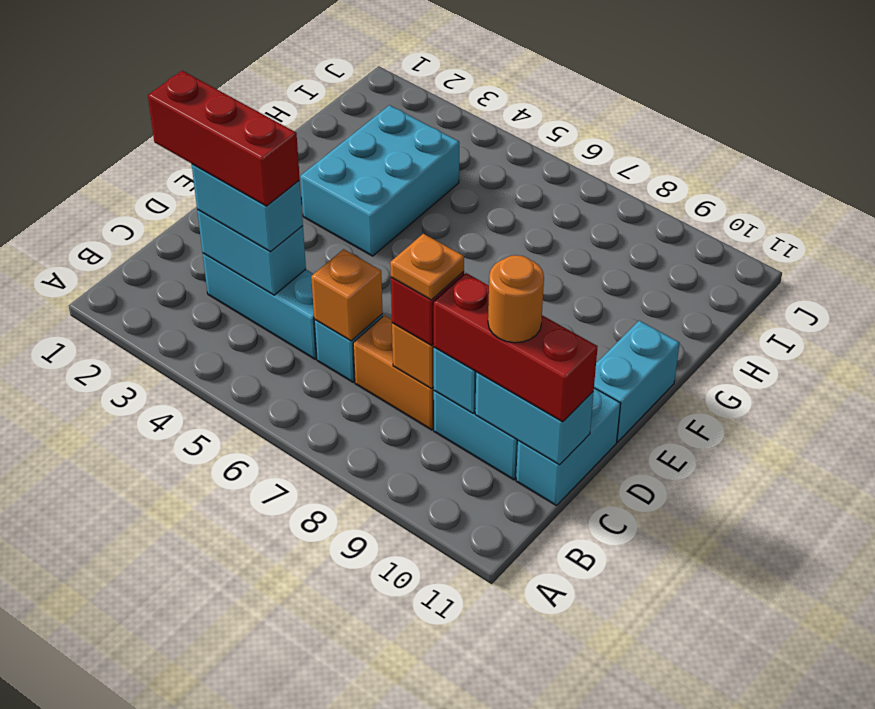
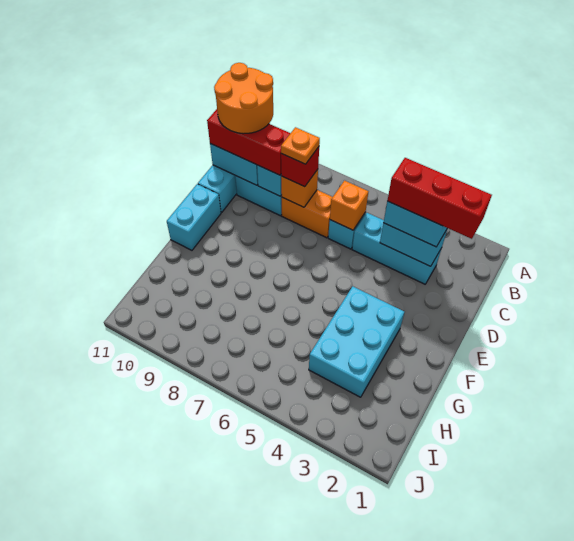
orange round brick C10 level 4 -> orange round brick B10:C11 level 4

